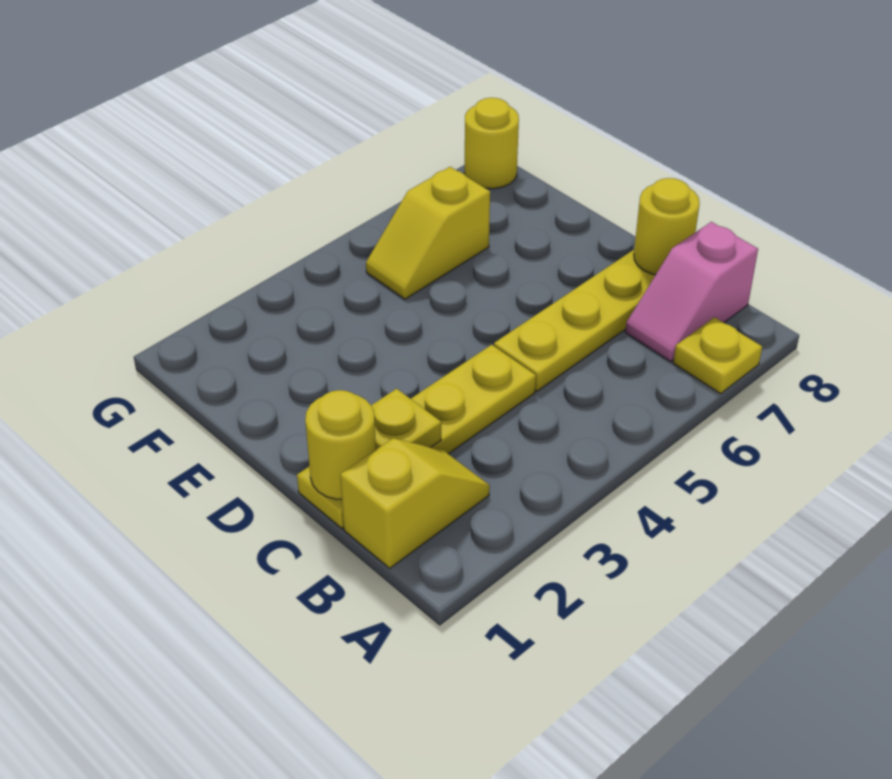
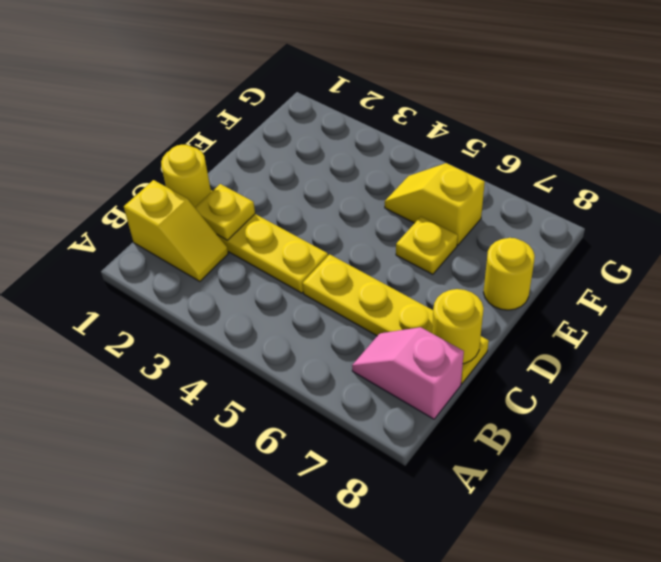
yellow plate A7 level 1 -> yellow plate E6 level 1
yellow round brick G8 level 1 -> yellow round brick E8 level 1

